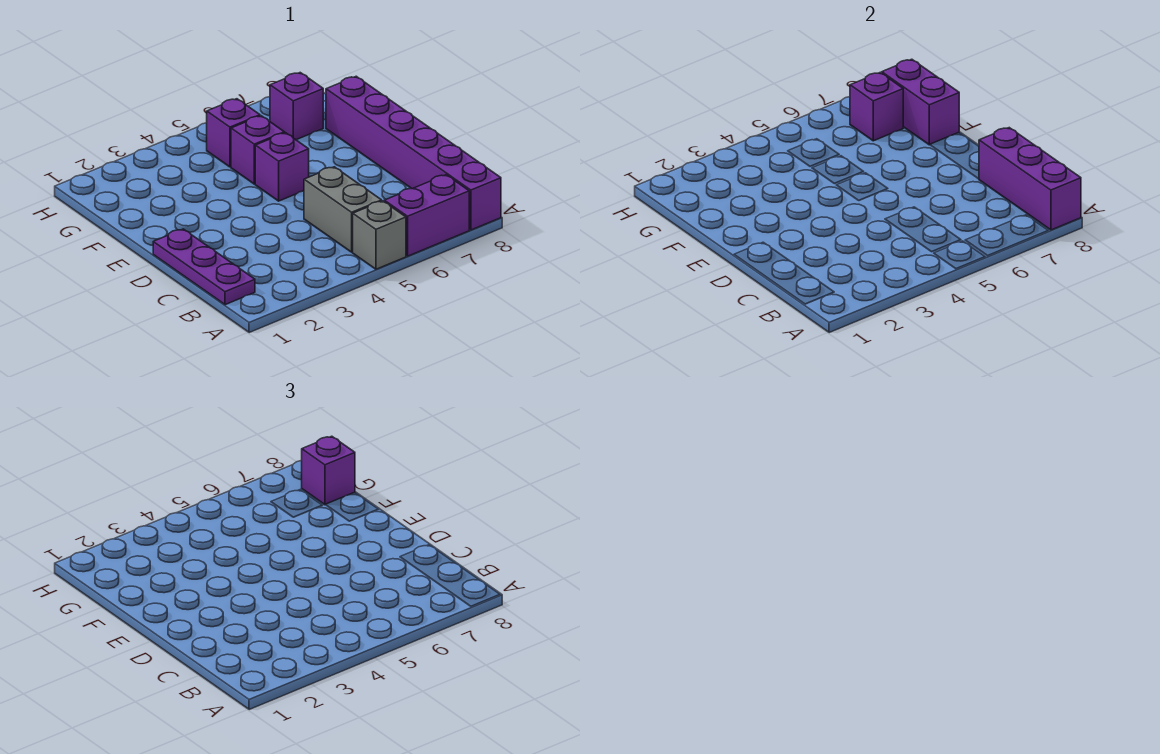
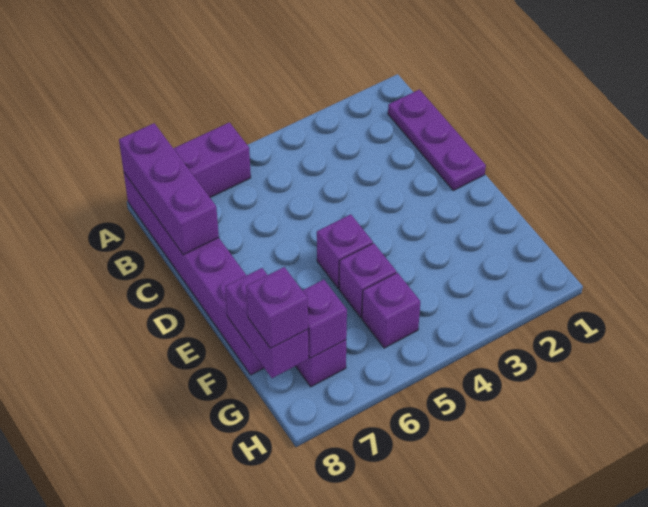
grey brick A5 level 1 -> none
grey brick B5:C5 level 1 -> none

